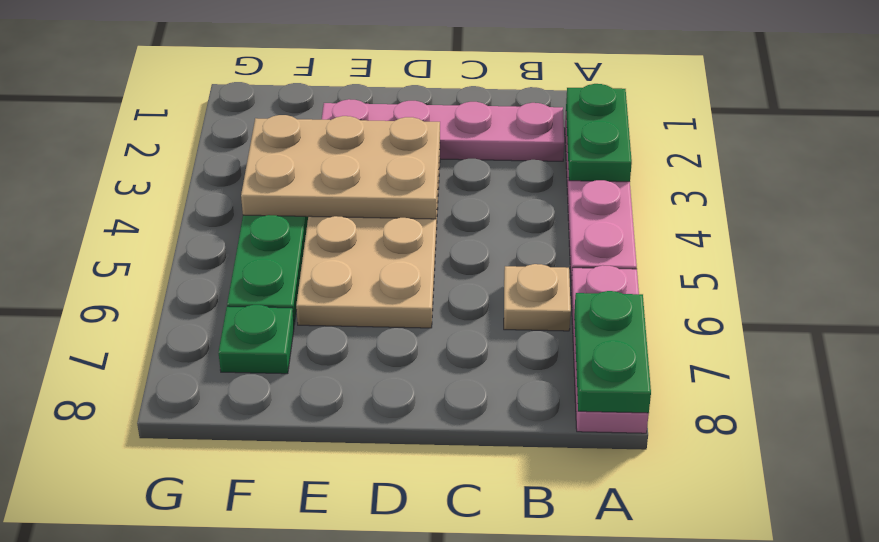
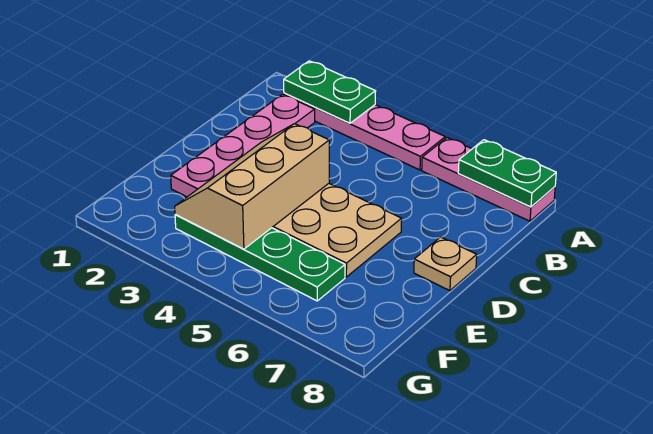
tan plate B6 level 1 -> tan plate D8 level 1
tan plate D3:F4 level 2 -> tan slope D3:F4 level 2 top 4
green plate F7 level 1 -> none

